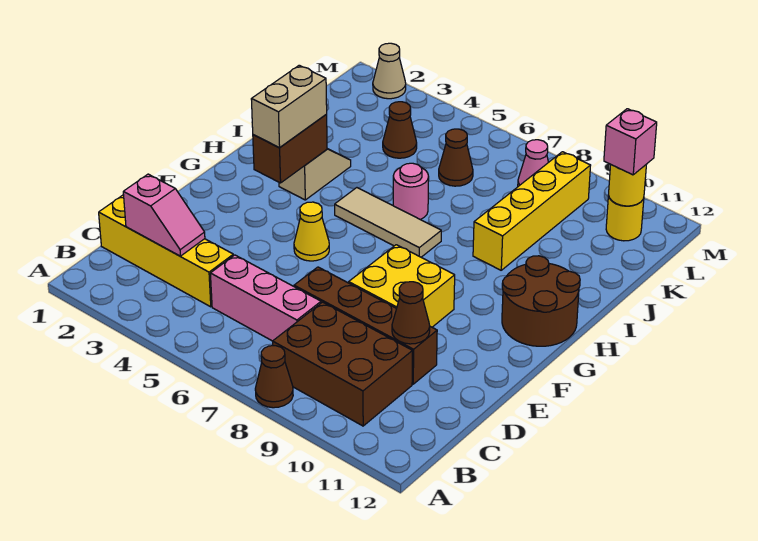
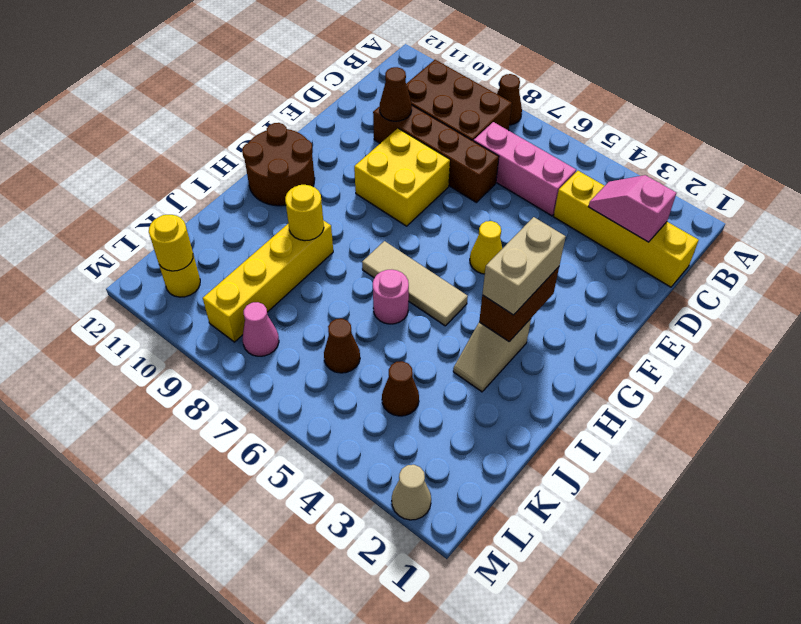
none -> yellow round brick I9 level 2
pink brick L11 level 3 -> none

